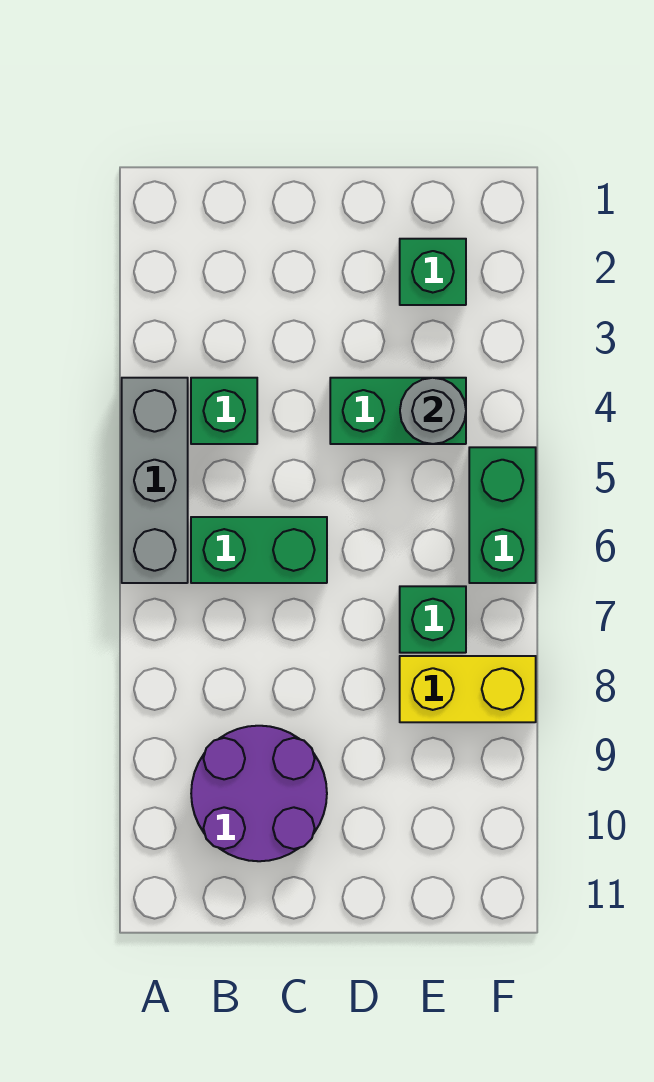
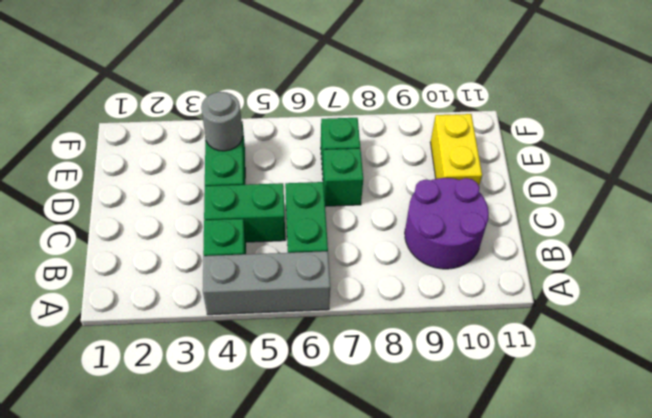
green brick E2 level 1 -> green brick D7 level 1
yellow brick E8:F8 level 1 -> yellow brick D10:E10 level 1
green brick F5:F6 level 1 -> green brick C4:C5 level 1

